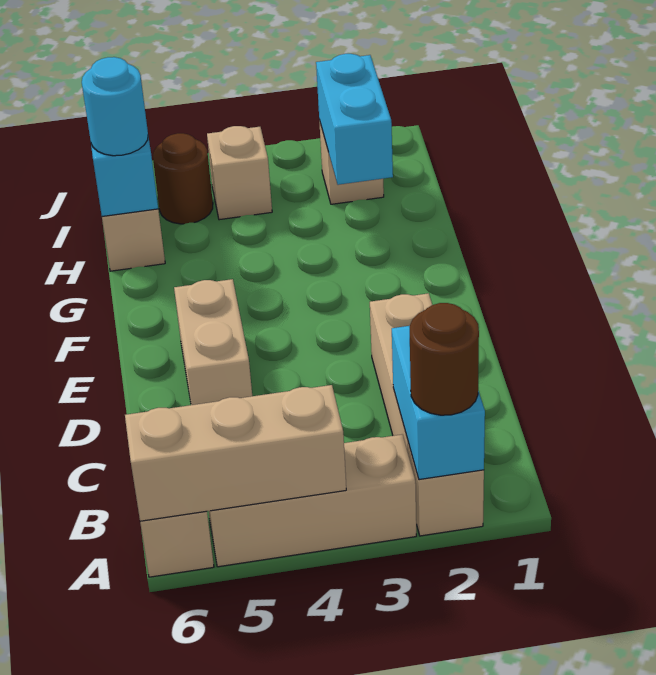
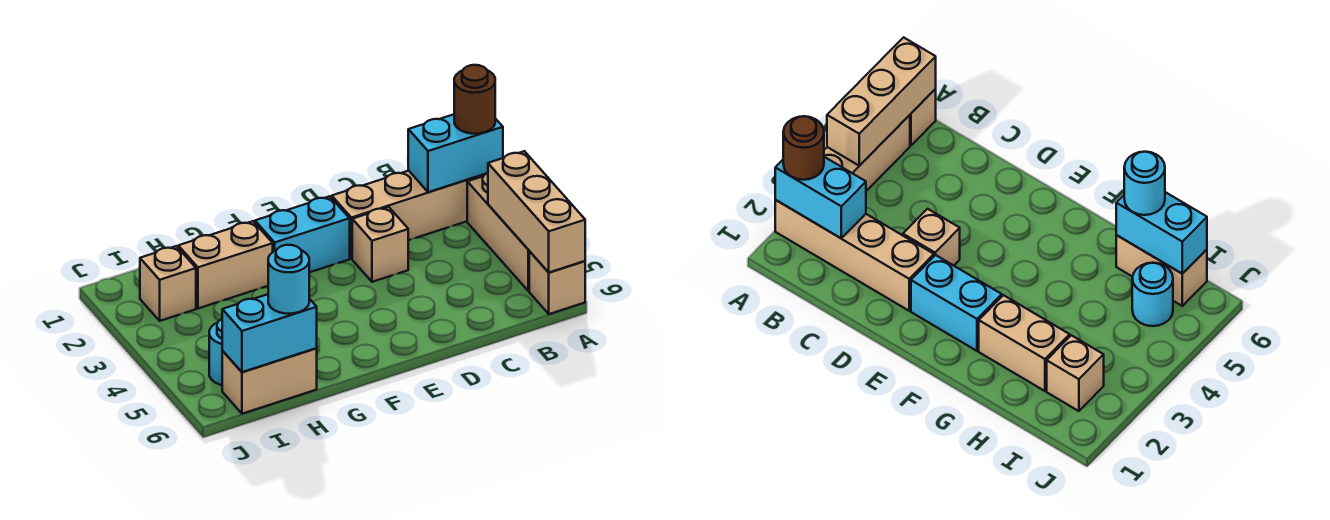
tan brick D5:E5 level 1 -> tan brick G2:H2 level 1
cyan brick H2:I2 level 2 -> cyan brick E2:F2 level 1
tan brick I4 level 1 -> tan brick D3 level 1
brown round brick I5 level 1 -> cyan round brick I5 level 1

